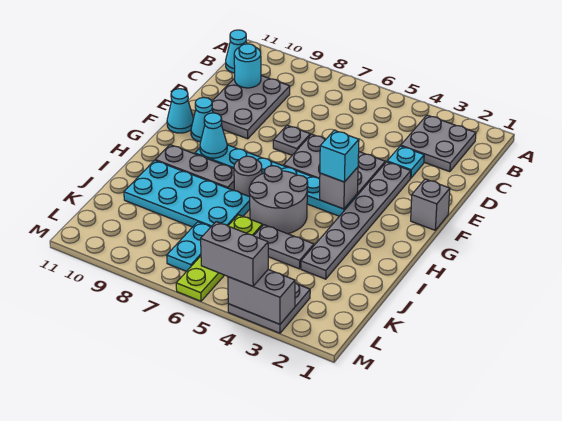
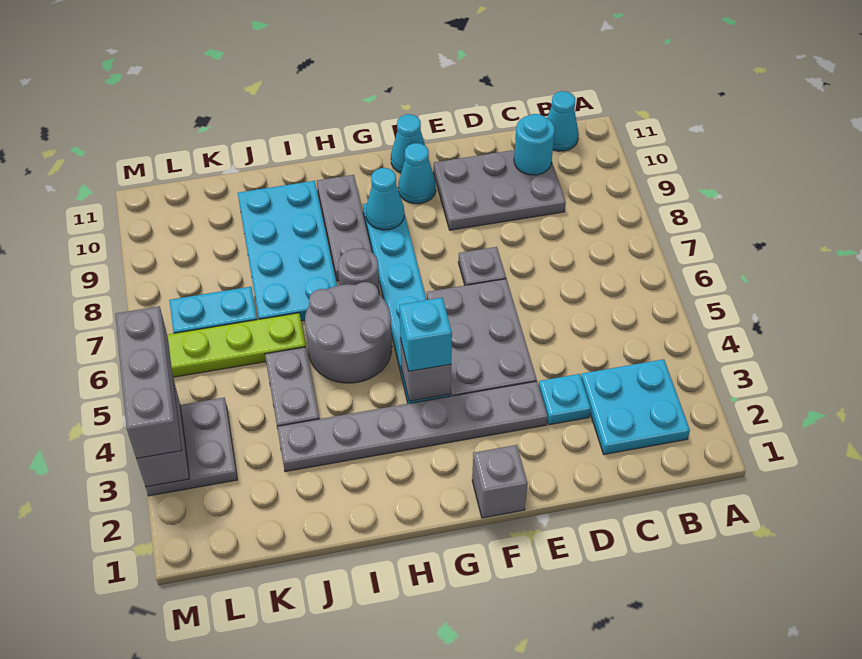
grey plate B2:C3 level 1 -> cyan plate B2:C3 level 1
grey brick M4:M5 level 3 -> grey brick M3:M5 level 3

